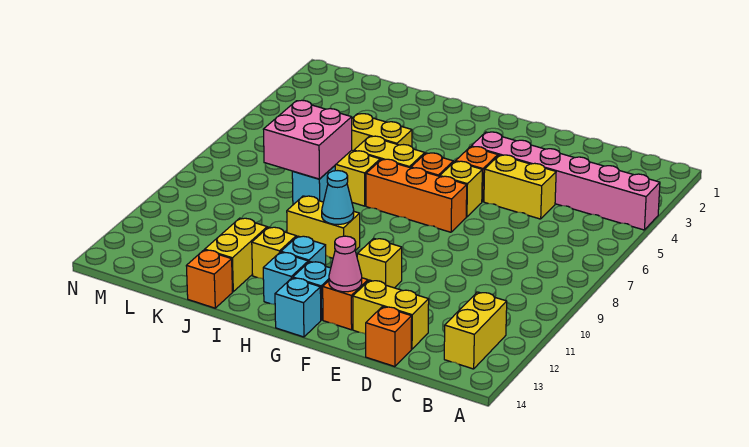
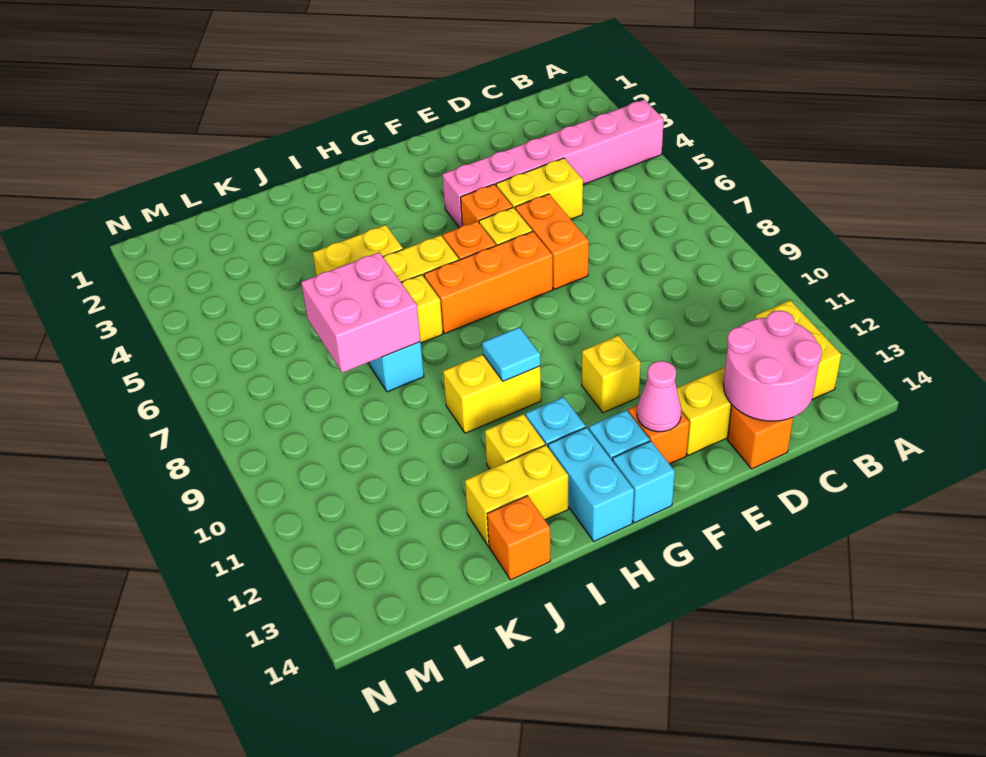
none -> pink round brick C13:D14 level 2
none -> orange brick E6:E7 level 1
cyan cone H10 level 2 -> cyan tile H10 level 2
cyan brick H13 level 1 -> cyan brick H13:H14 level 1
yellow brick J12:J13 level 1 -> yellow brick I13:J13 level 1

